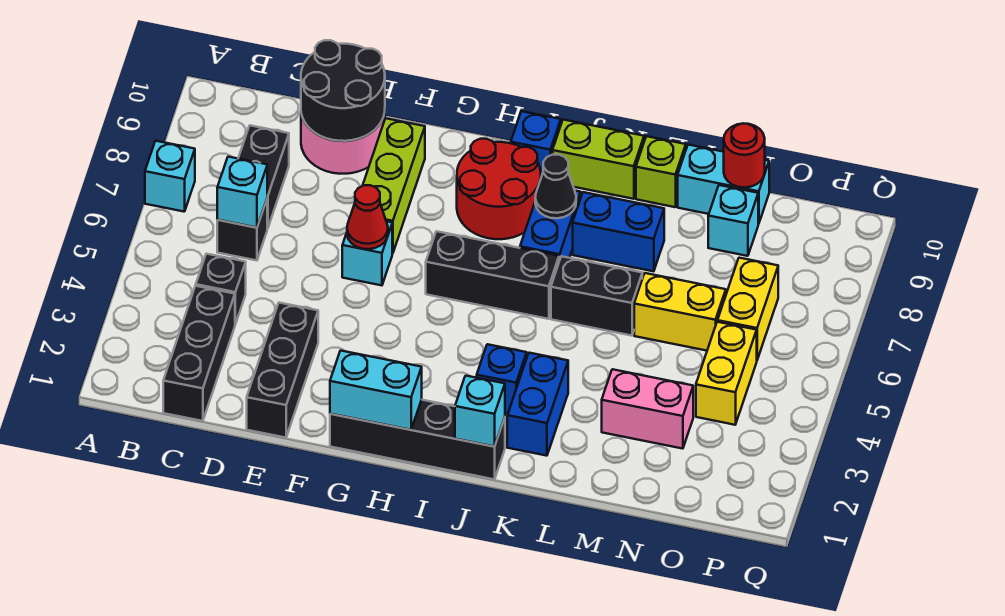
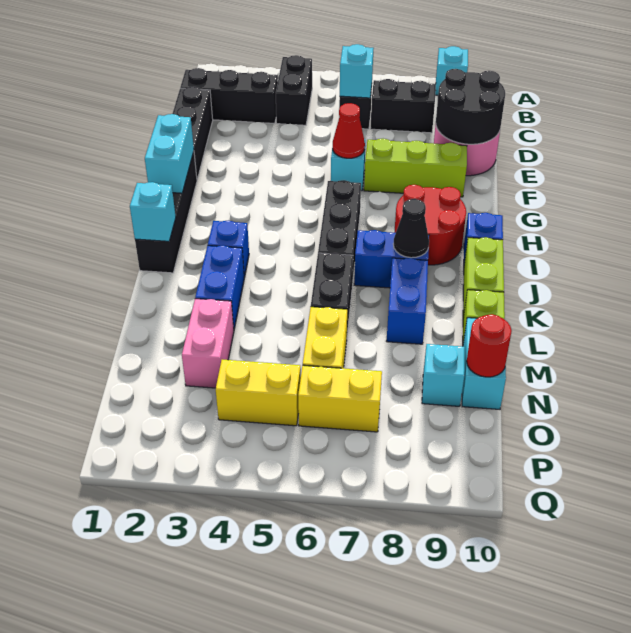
cyan brick A7 level 1 -> cyan brick A9 level 1
black brick C4 level 1 -> black brick B4:C4 level 1
black brick E1:E3 level 1 -> black brick D1:F1 level 1
blue brick K2:K3 level 1 -> blue brick K3:L3 level 1

